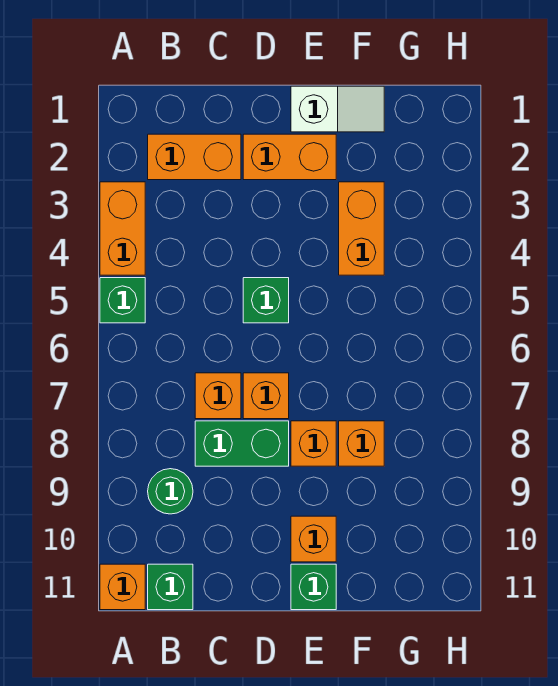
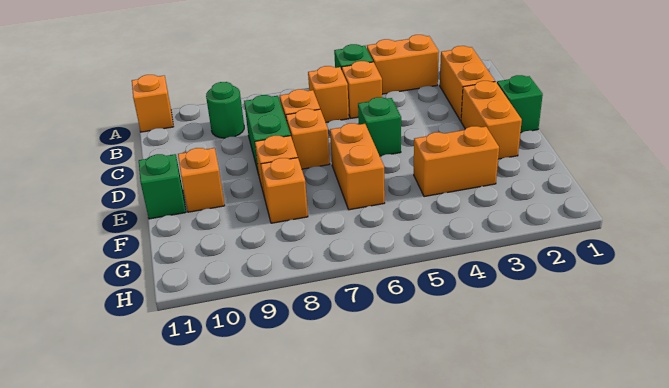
none -> orange brick B5 level 1
none -> orange brick B6 level 1
green brick B11 level 1 -> green brick D1 level 1
white slope E1:F1 level 1 top E -> none
none -> orange brick E6:F6 level 1

